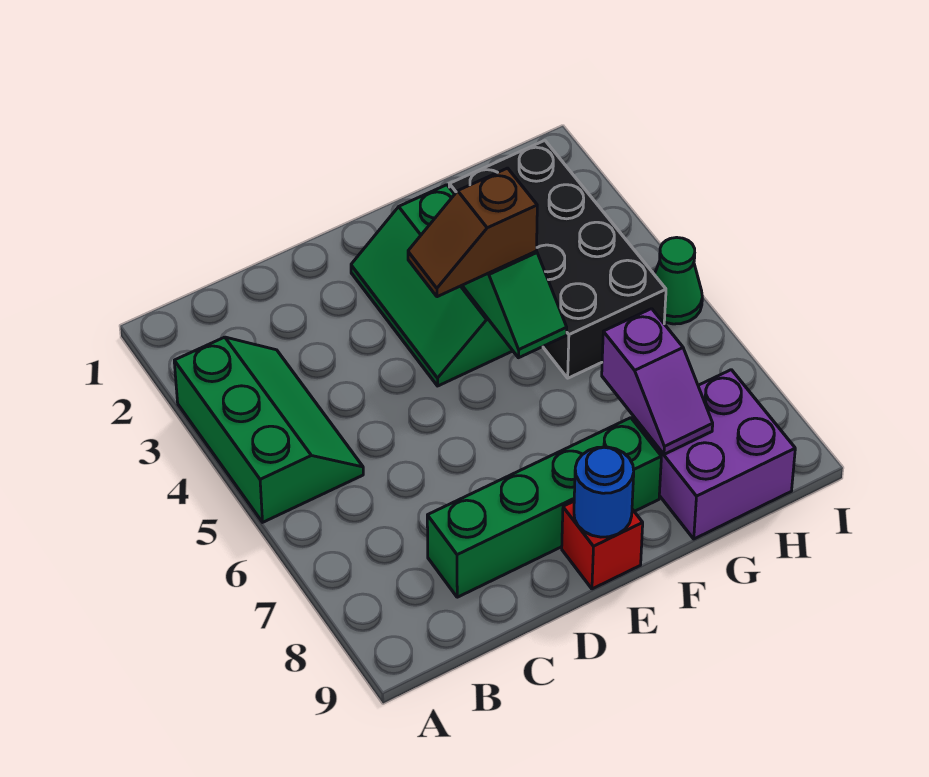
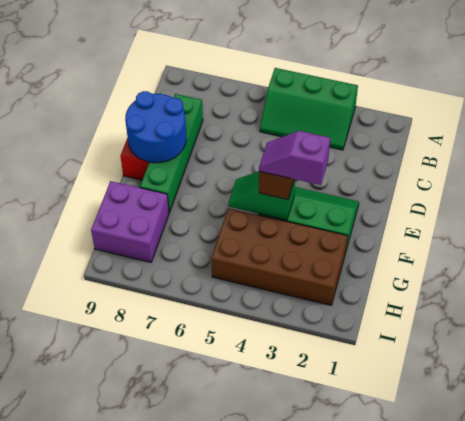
blue round brick E9 level 2 -> blue round brick D8:E9 level 2
black brick G2:H5 level 1 -> brown brick G2:H5 level 1
purple slope G7:G8 level 2 top 7 -> purple slope F3:F4 level 4 top 3
green cone I5 level 1 -> none

